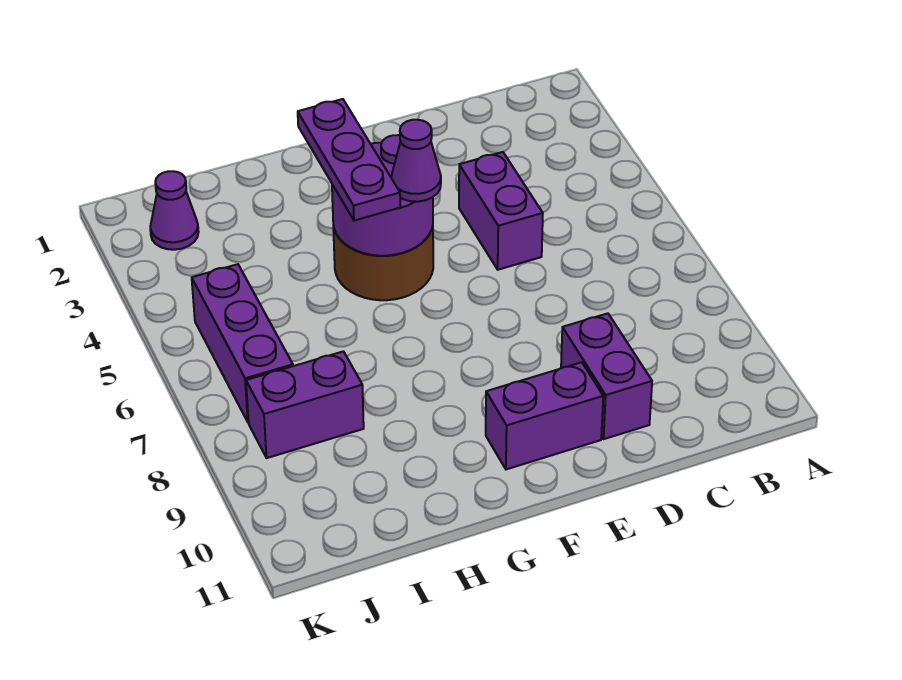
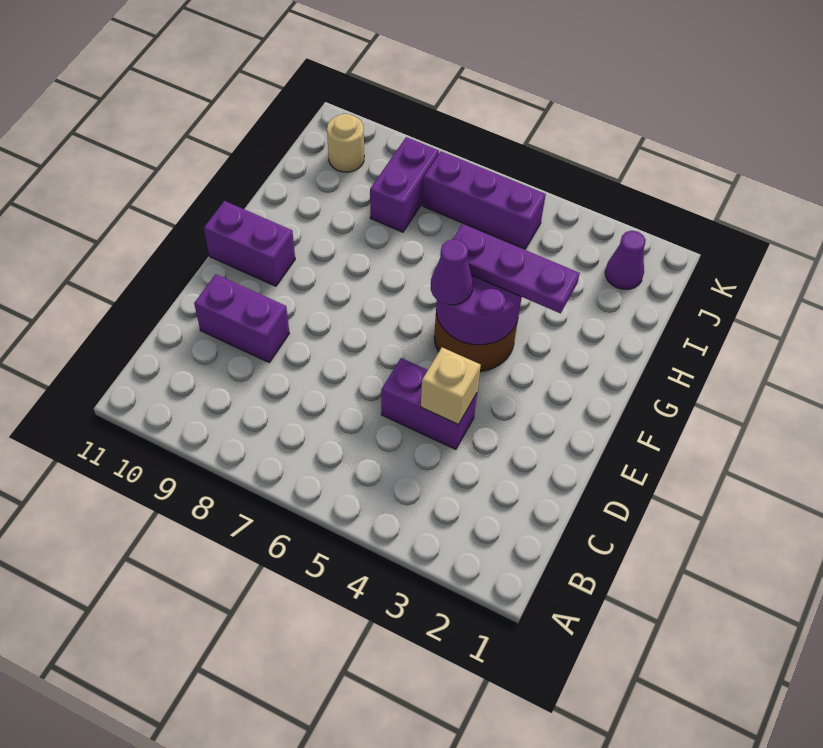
none -> tan brick D4 level 2
purple brick E10:F10 level 1 -> purple brick F10:F11 level 1
none -> tan round brick J10 level 1

